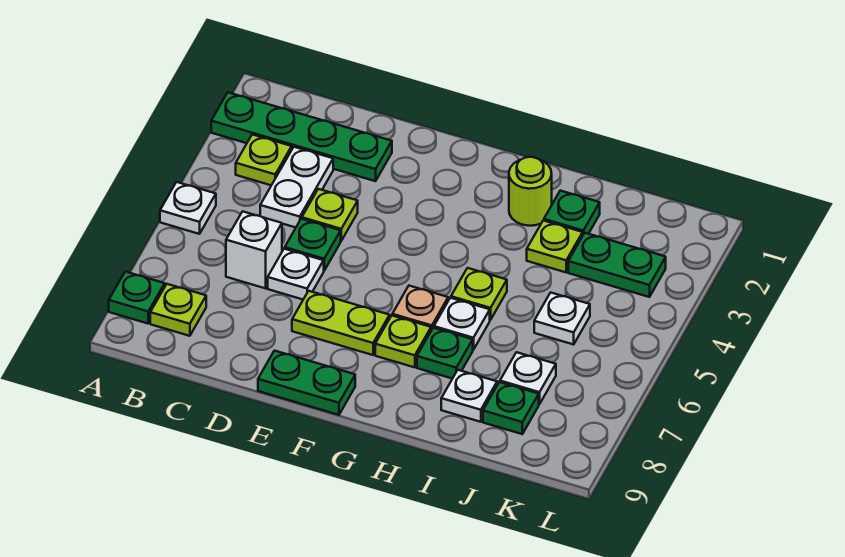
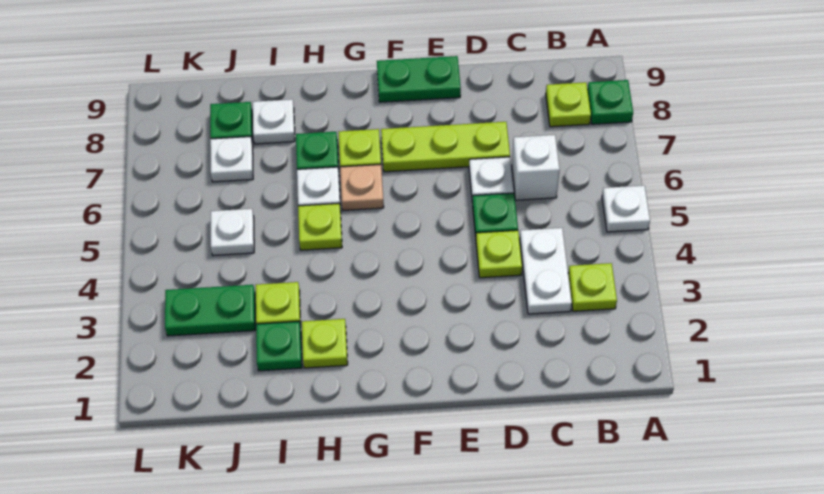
green plate A2:D2 level 1 -> none
lime plate E7:F7 level 1 -> lime plate D7:F7 level 1
lime round brick H2 level 1 -> lime plate H2 level 1

